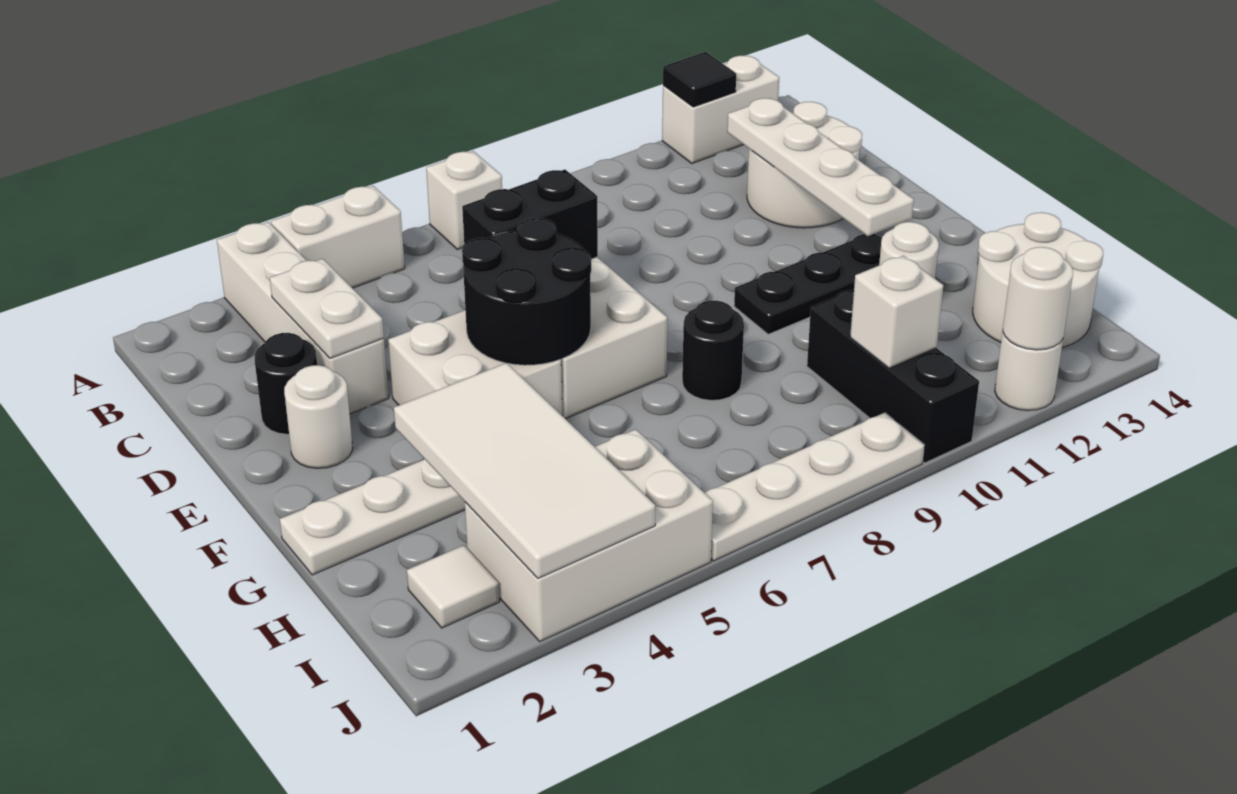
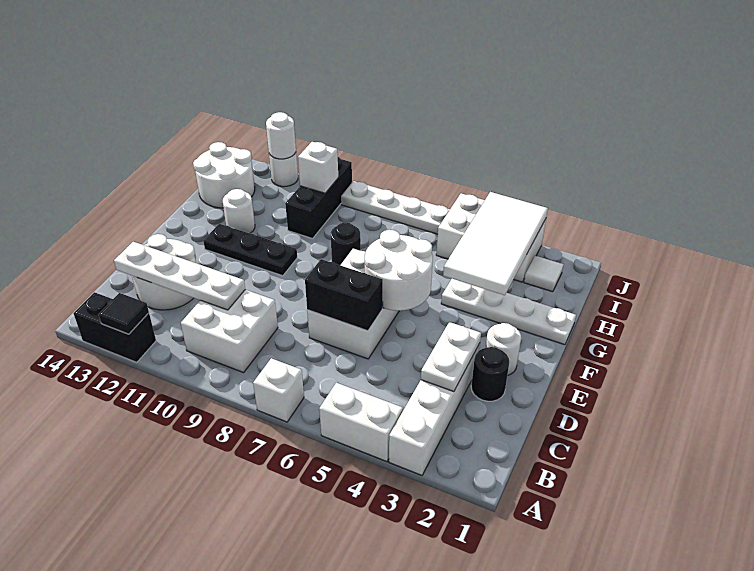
white brick A12:A13 level 1 -> black brick A12:A13 level 1
white plate C12:F12 level 2 -> white plate C10:C13 level 2
white brick E4:F5 level 1 -> white brick B9:C10 level 1
black round brick E5:F6 level 2 -> white round brick E5:F6 level 2

